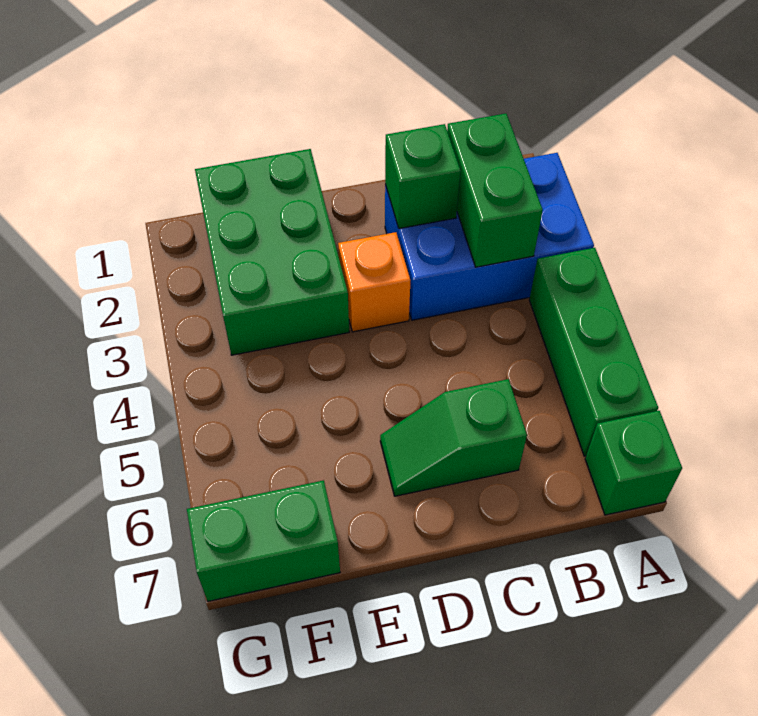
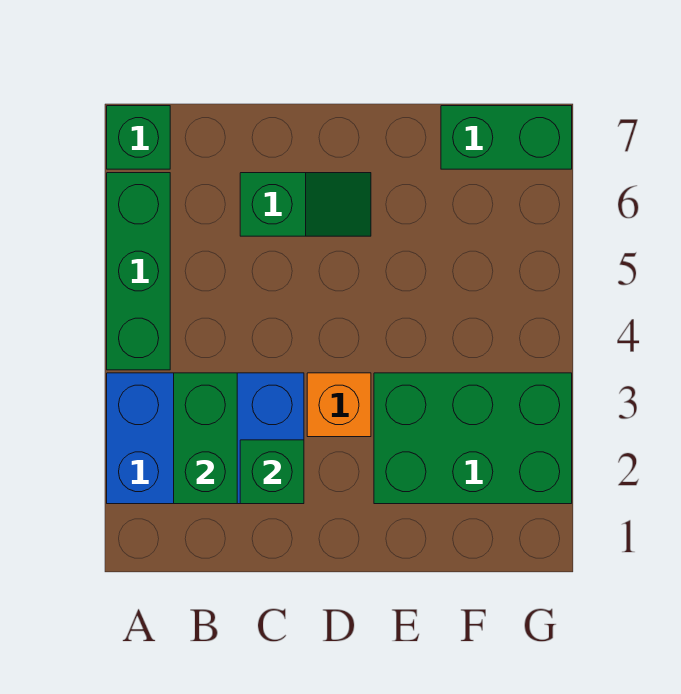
green brick E1:F3 level 1 -> green brick E2:G3 level 1

